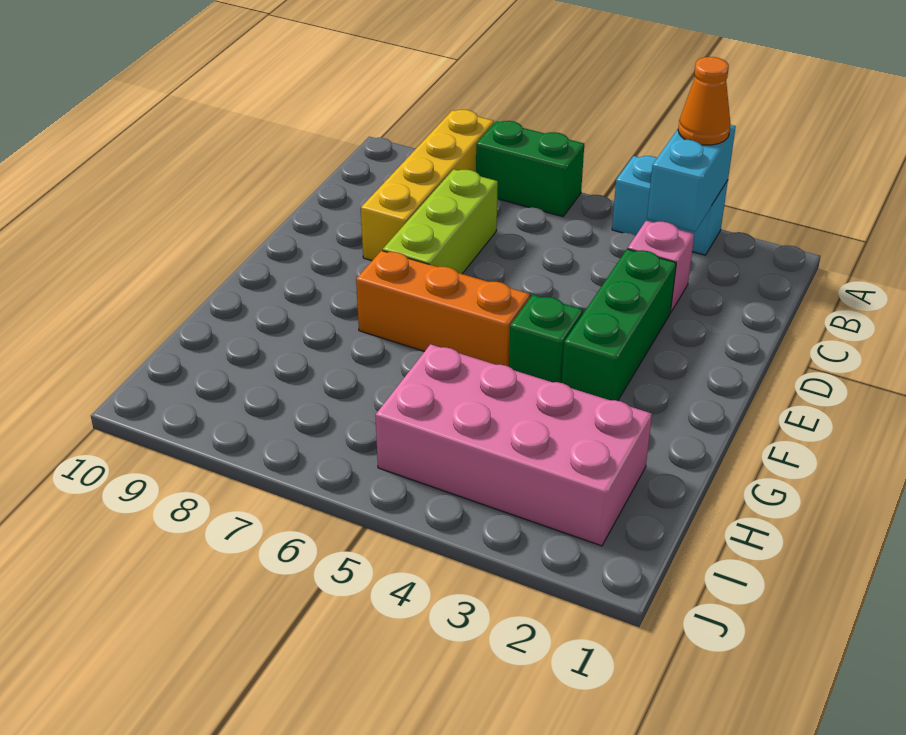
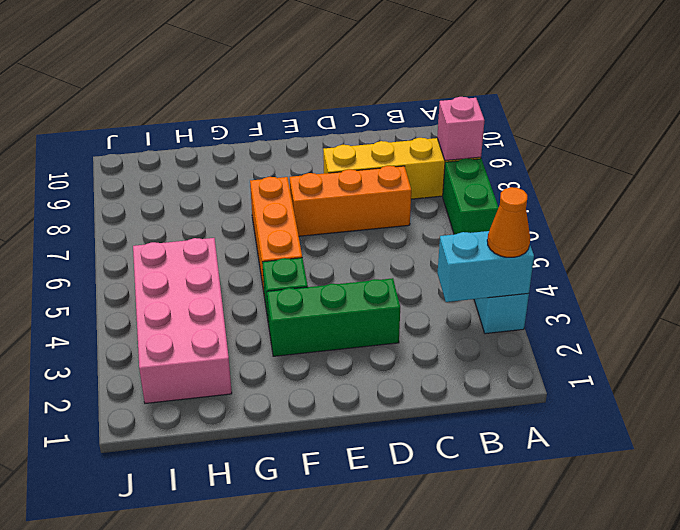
pink brick C3 level 1 -> pink brick A8 level 2
lime brick C7:E7 level 1 -> orange brick C7:E7 level 1

